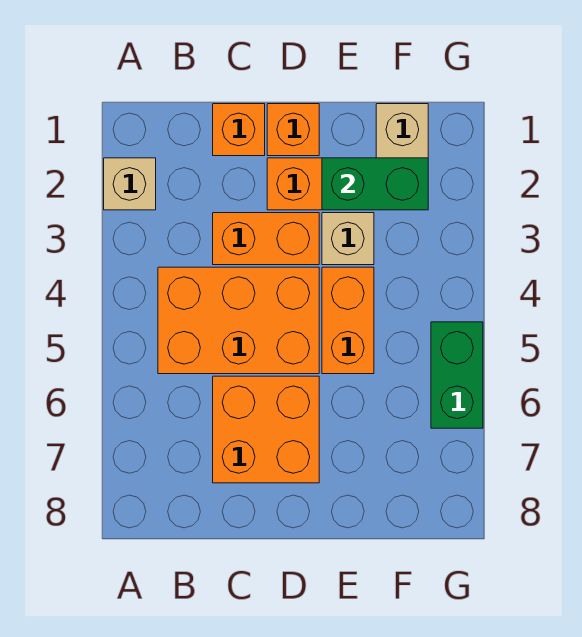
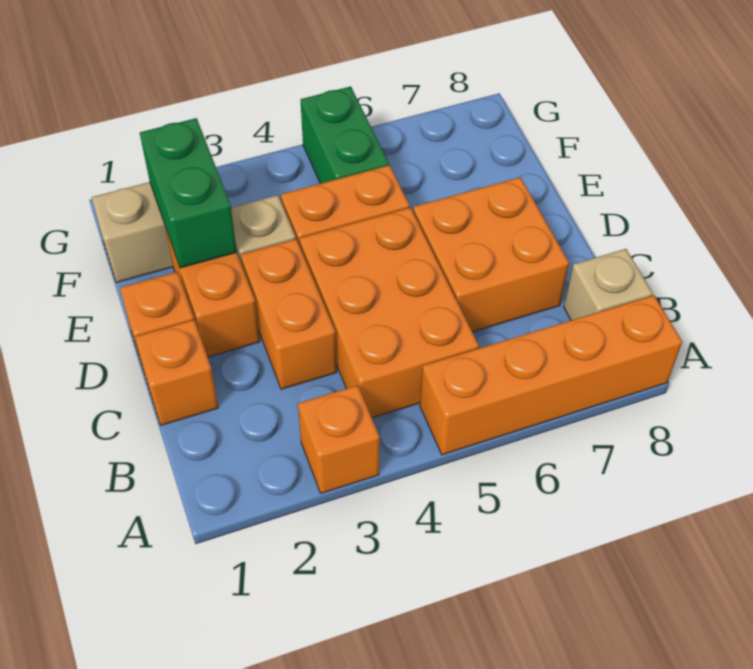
tan brick A2 level 1 -> tan brick B8 level 1
none -> orange brick A3 level 1
none -> orange brick A5:A8 level 1
green brick G5:G6 level 1 -> green brick F5:G5 level 1

